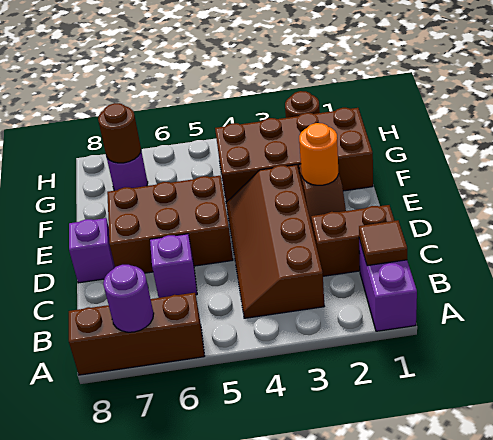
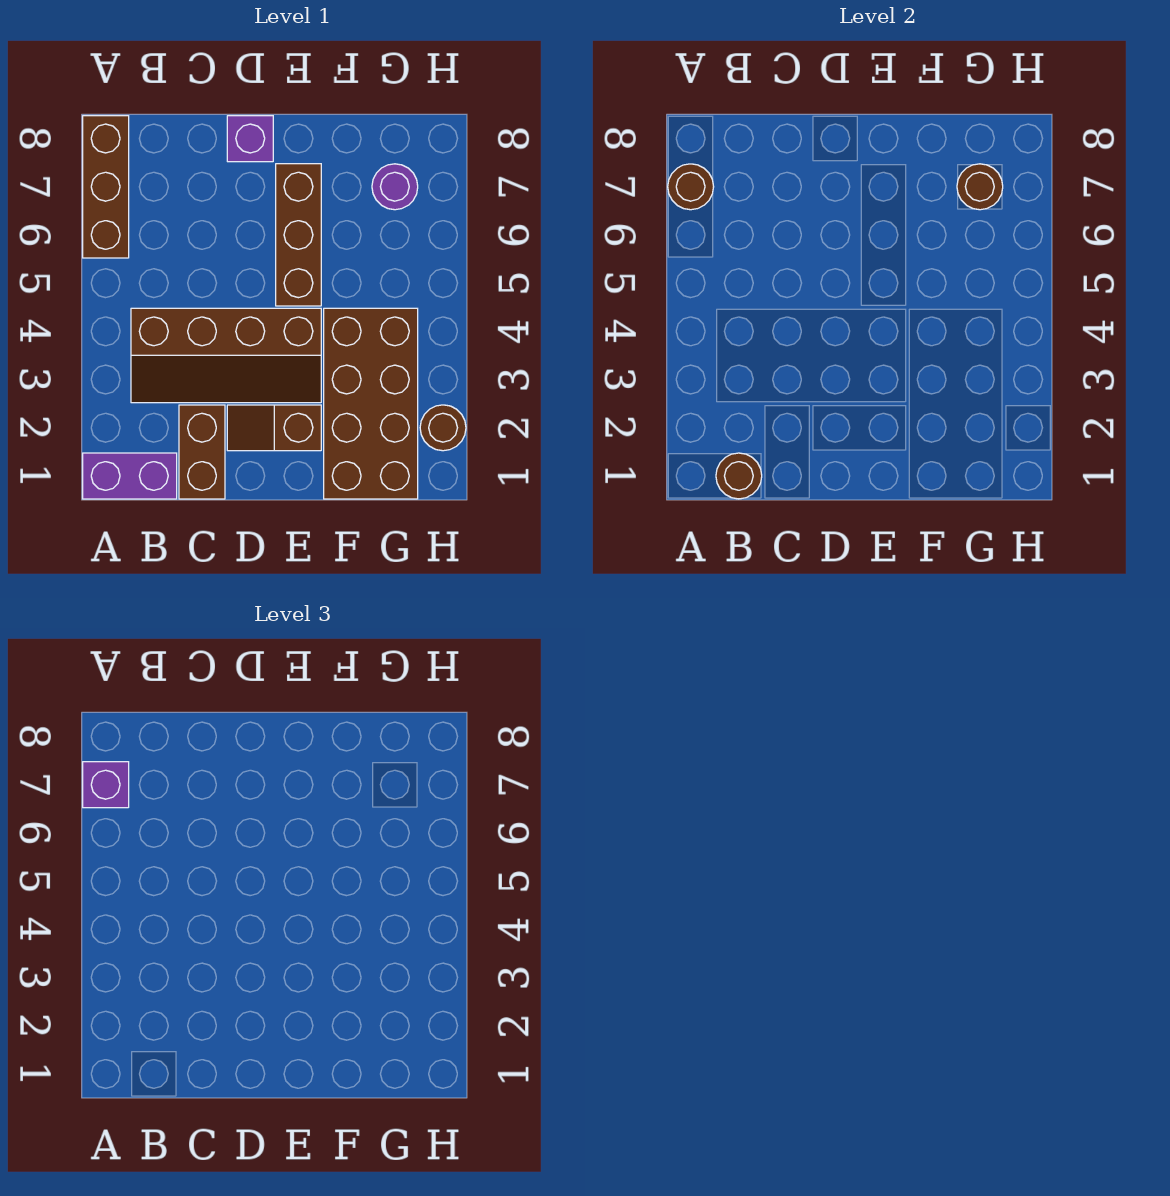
purple round brick A7 level 2 -> brown round brick A7 level 2
brown tile B1 level 2 -> brown round brick B1 level 2
brown slope B3:E4 level 1 top 3 -> brown slope B3:E4 level 1 top 4
purple brick C6 level 1 -> purple brick A7 level 3
brown brick D5:E7 level 1 -> brown brick E5:E7 level 1
orange round brick E2 level 2 -> none

